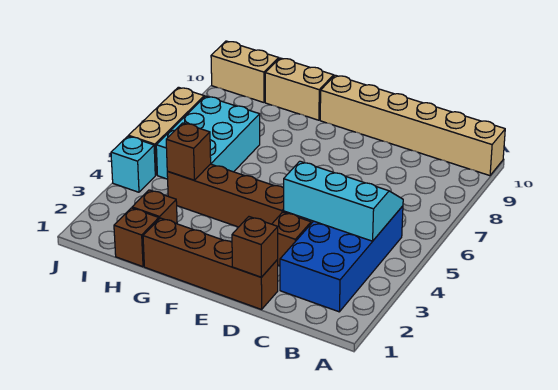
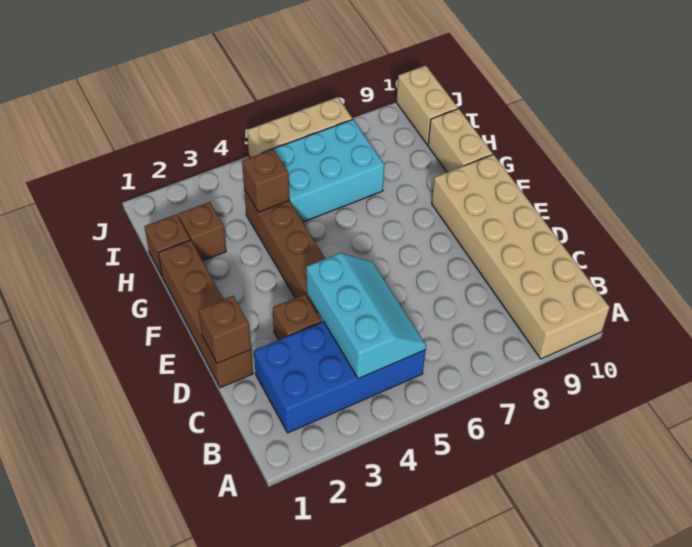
tan brick A10:F10 level 1 -> tan brick A9:F10 level 1
cyan brick J4 level 1 -> none

